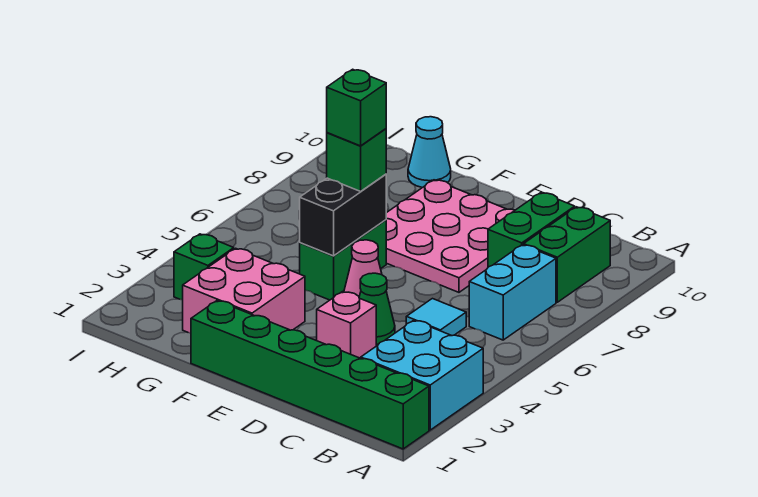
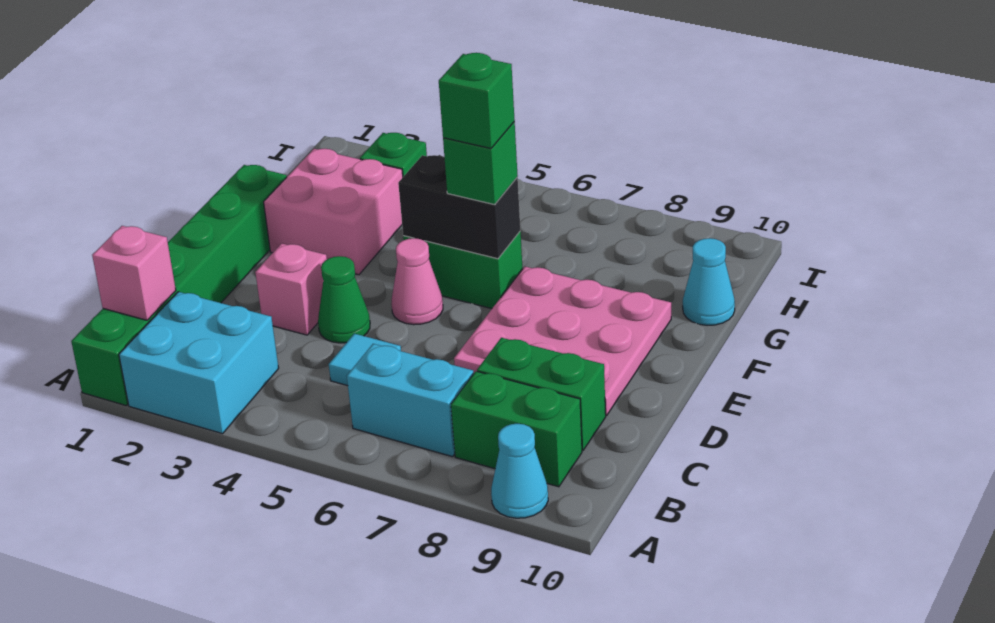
none -> cyan cone A9 level 1
none -> pink brick B1 level 2

